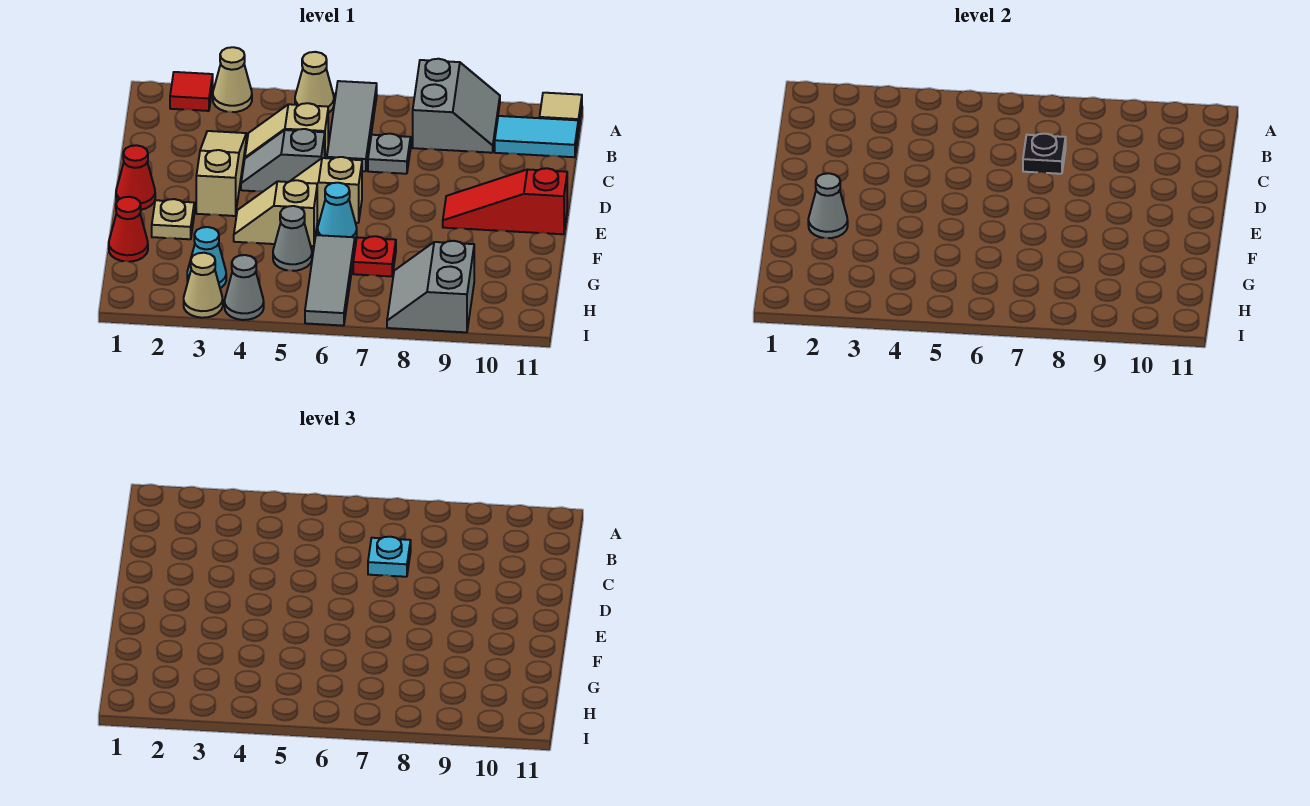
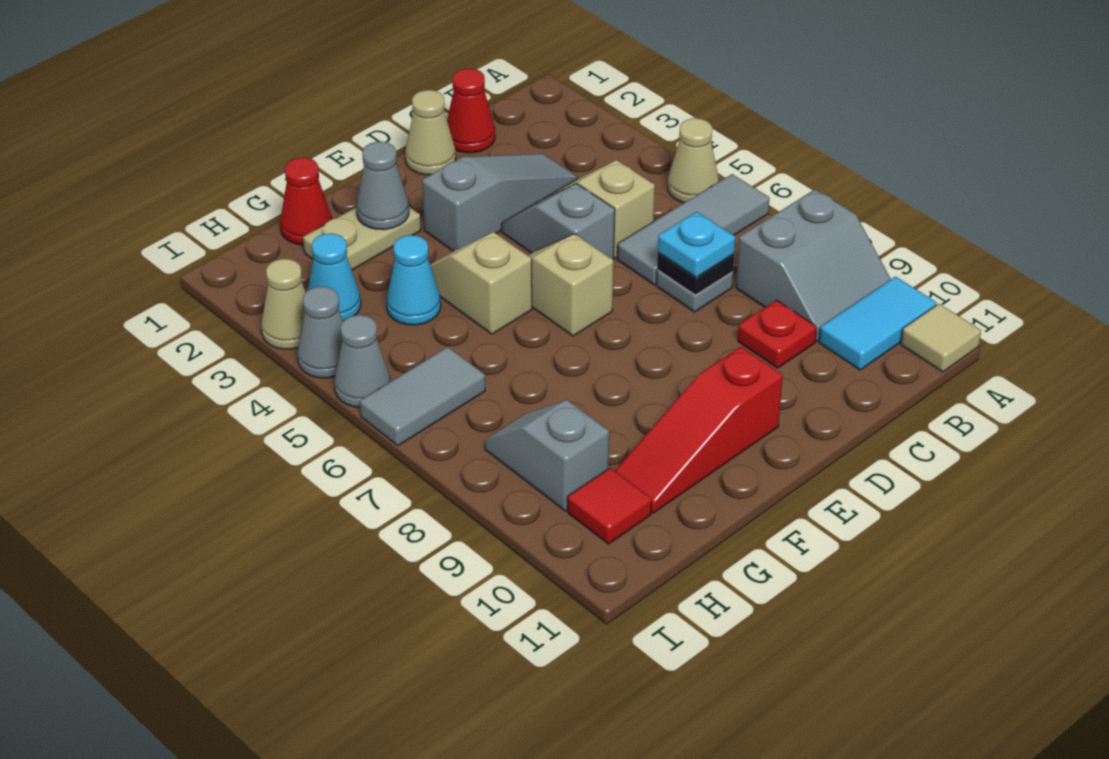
red tile A2 level 1 -> red tile H10 level 1
tan cone A3 level 1 -> tan cone D1 level 1
cyan tile B10:B11 level 1 -> cyan tile A10:B10 level 1
tan slope C3:E3 level 1 top E -> grey slope C3:E3 level 1 top E
red cone E1 level 1 -> red cone C1 level 1
red slope E9:E11 level 1 top 11 -> red slope E10:G10 level 1 top E
tan plate F2 level 1 -> tan plate F2:G2 level 1
cyan cone F6 level 1 -> cyan cone G4 level 1
grey cone G5 level 1 -> grey cone I5 level 1
grey tile G6:I6 level 1 -> grey tile H6:I6 level 1
red plate G7 level 1 -> red plate C9 level 1
grey slope H8:I9 level 1 top 9 -> grey slope H8:H9 level 1 top 9

